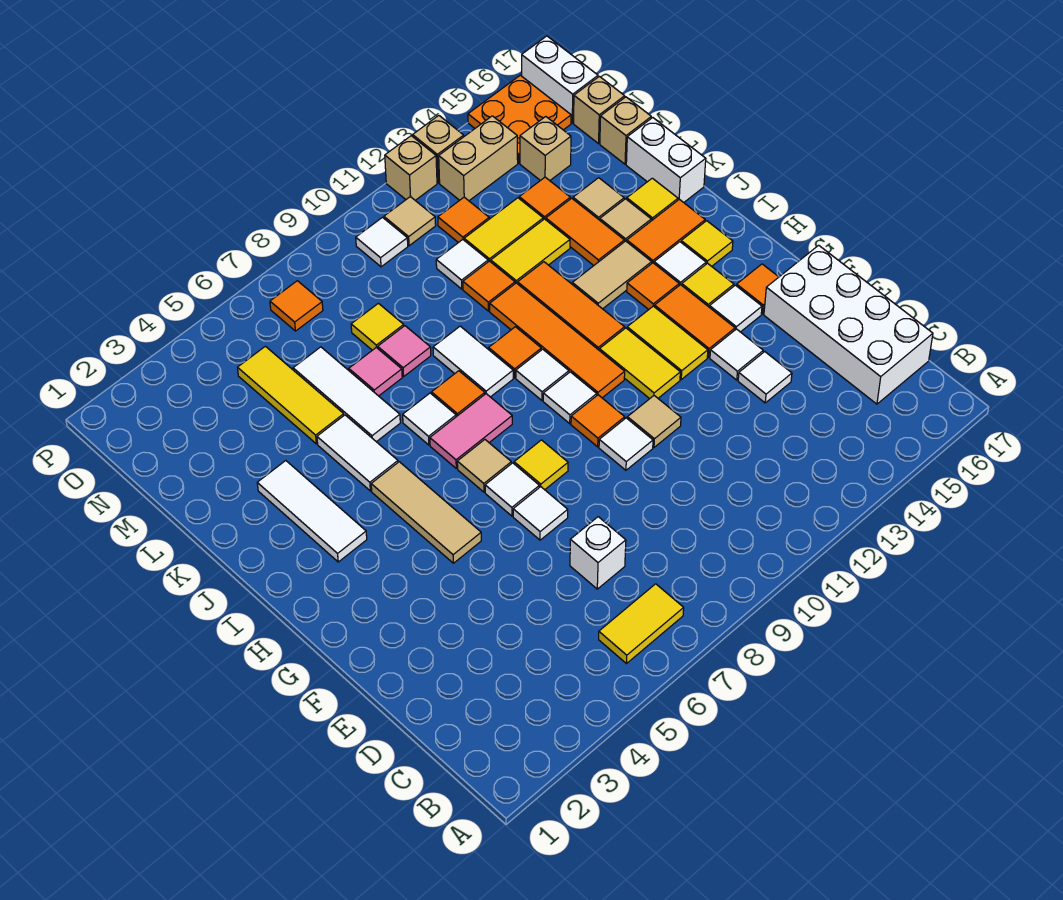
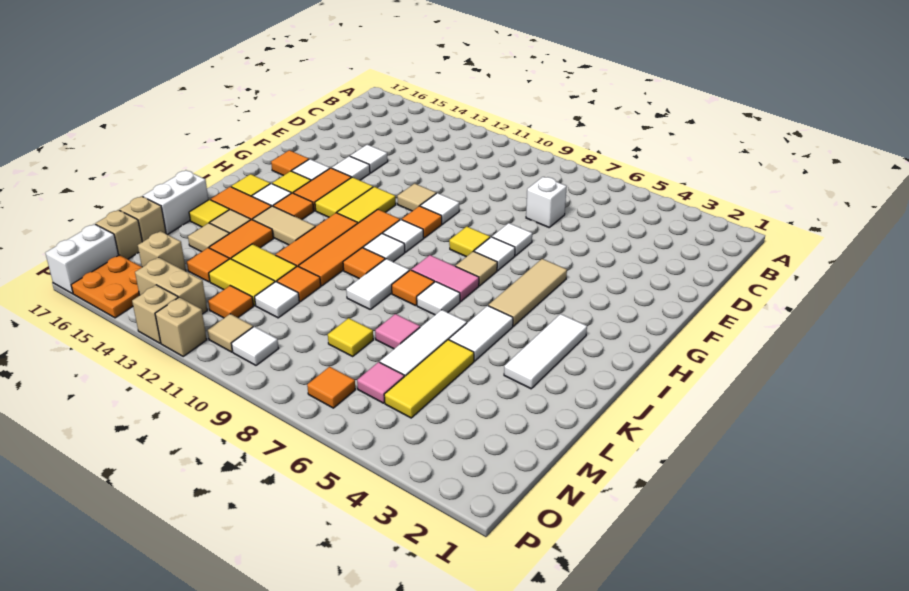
yellow tile B6:B7 level 1 -> none
white brick C16:F17 level 1 -> none
pink tile L8 level 1 -> pink tile N6 level 1

